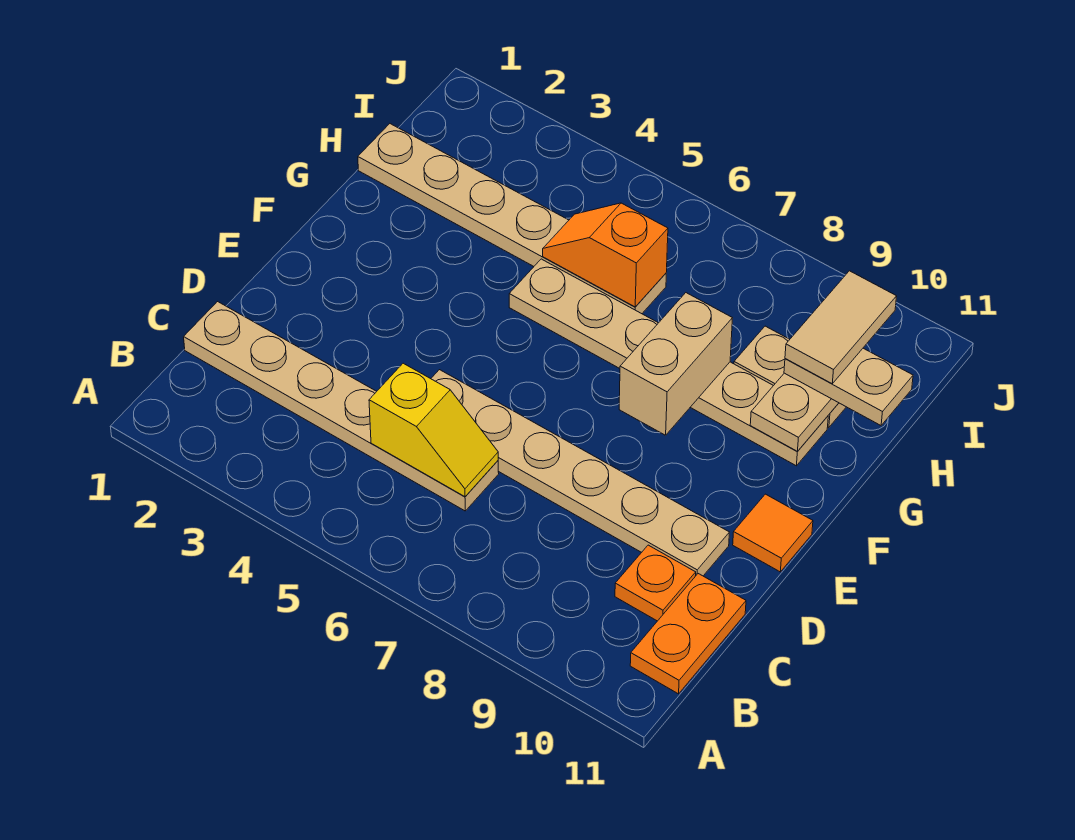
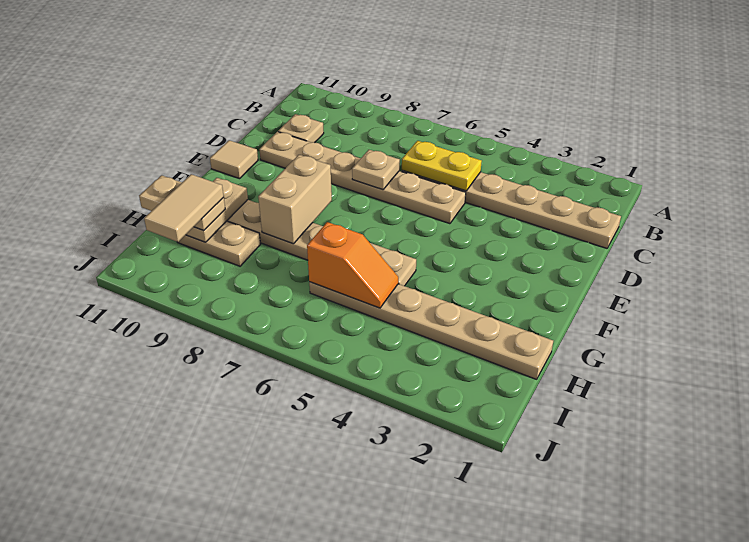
orange plate B11:C11 level 1 -> none
yellow slope C5:C6 level 2 top 5 -> yellow plate C5:C6 level 2
orange plate C10 level 1 -> tan plate C10 level 1
none -> tan plate D7 level 2
orange tile E11 level 1 -> tan tile E11 level 1

